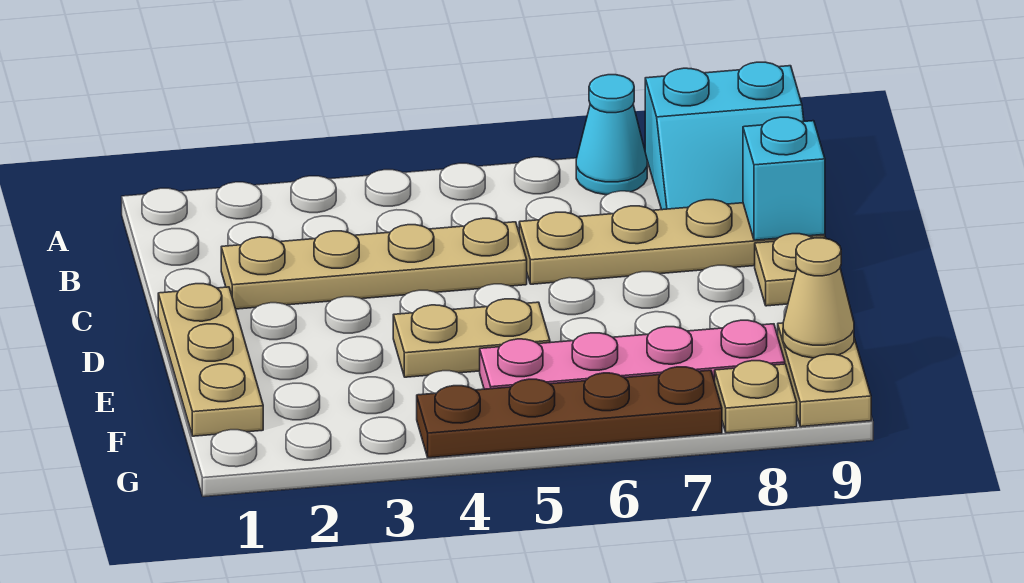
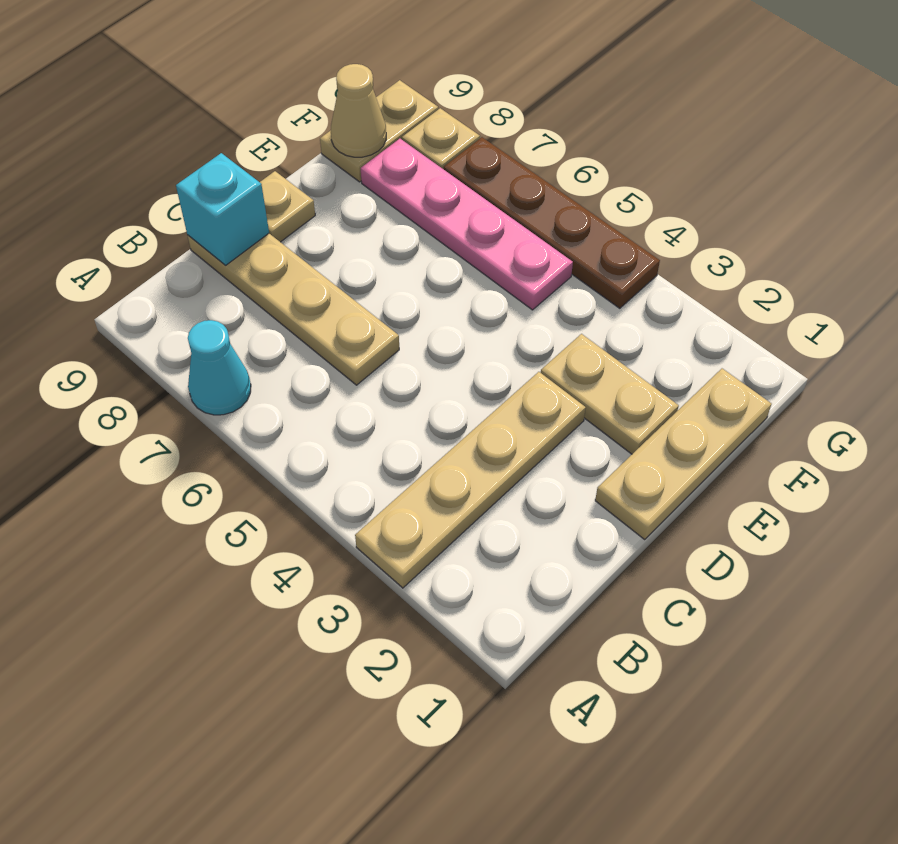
cyan slope A8:B9 level 1 top A -> none
tan plate C2:C5 level 1 -> tan plate A3:D3 level 1
tan plate E4:E5 level 1 -> tan plate E2:E3 level 1

